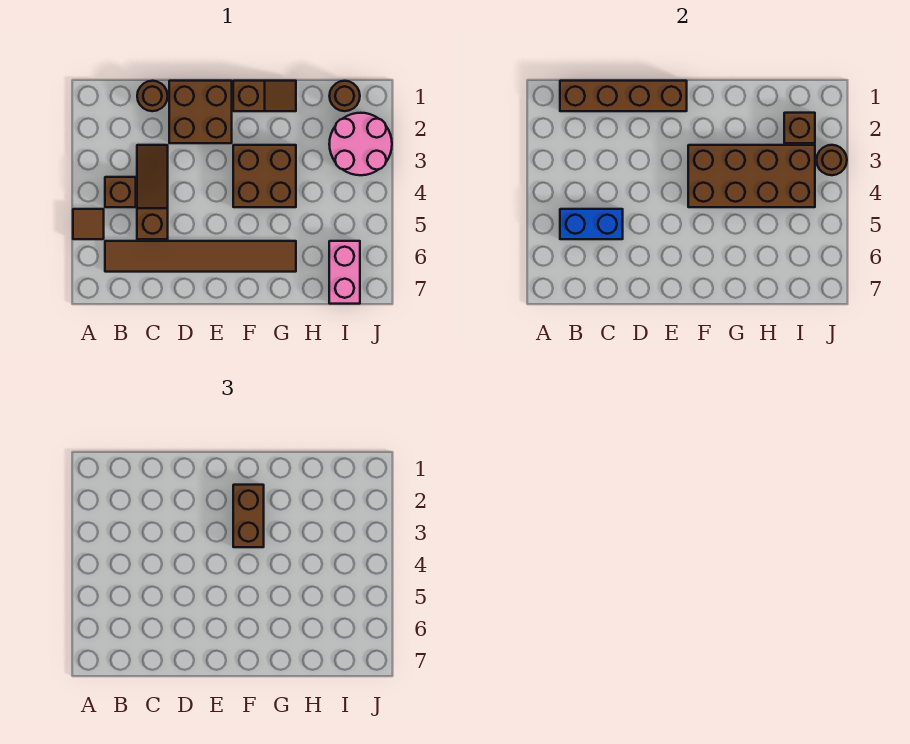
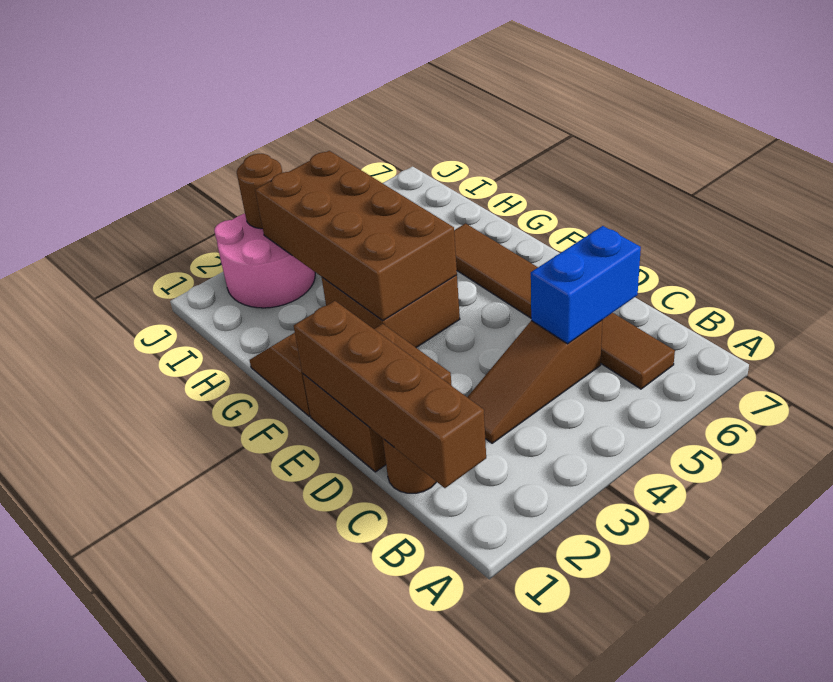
brown tile A5 level 1 -> none
brown brick B4 level 1 -> none
blue brick B5:C5 level 2 -> blue brick C5:C6 level 2
brown brick F2:F3 level 3 -> none
brown round brick I1 level 1 -> none
brown brick I2 level 2 -> none
pink brick I6:I7 level 1 -> none

